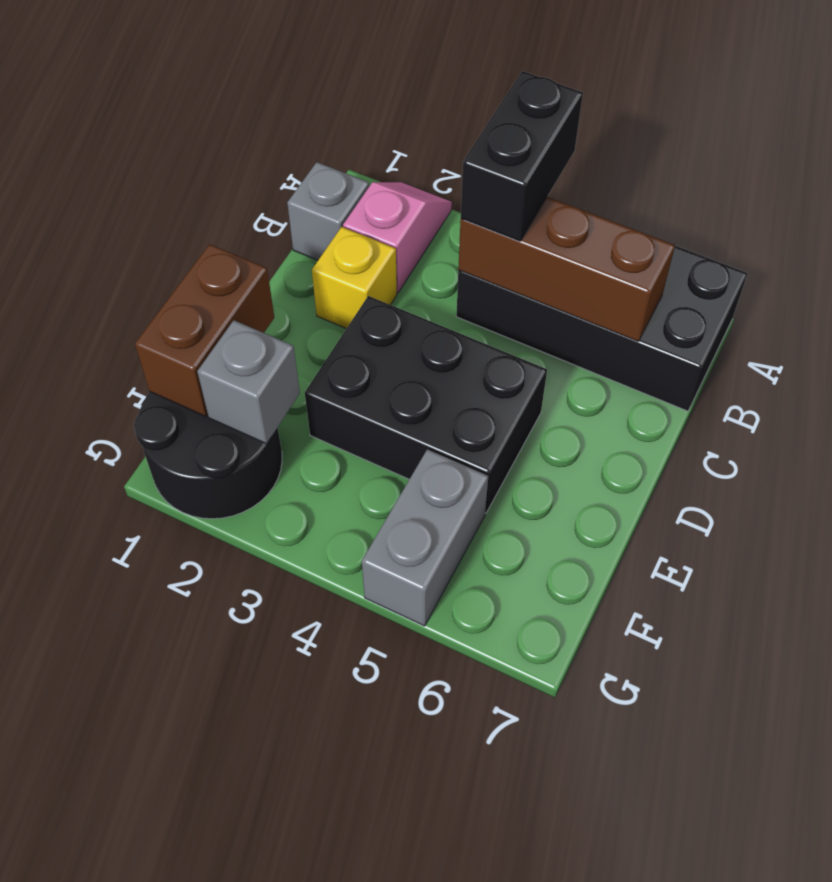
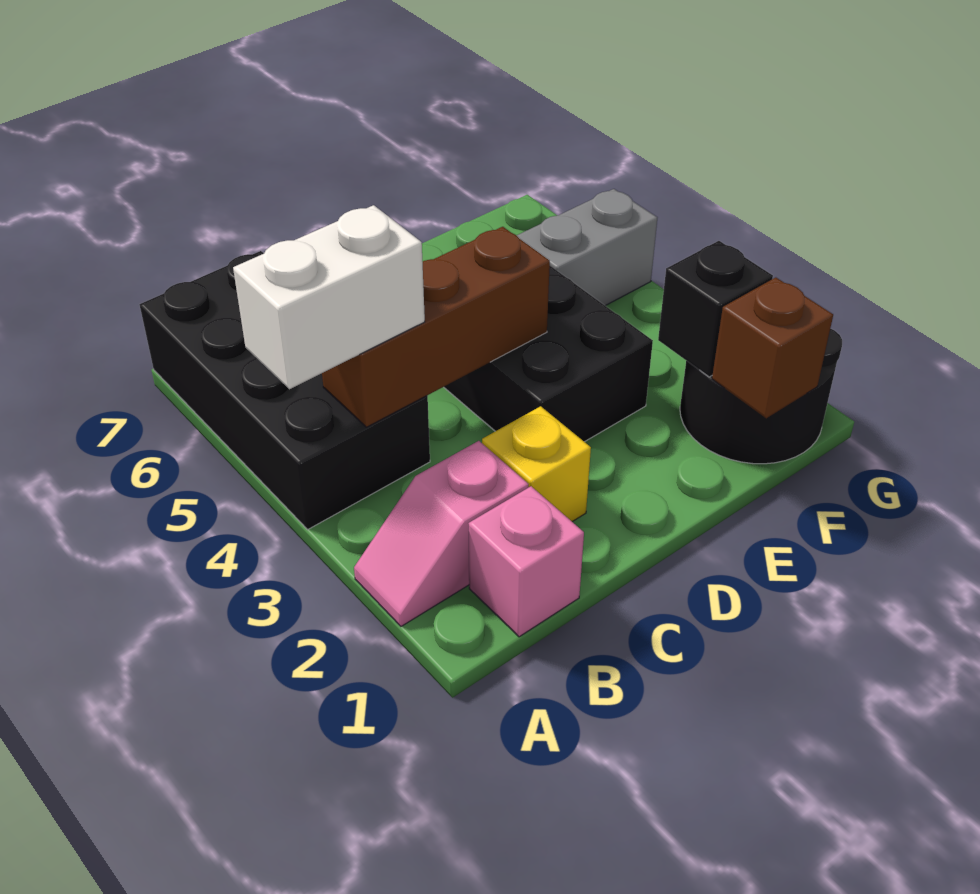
black brick A4:B4 level 3 -> white brick A4:B4 level 3
grey brick B1 level 1 -> pink brick B1 level 1
brown brick B4:B6 level 2 -> brown brick B4:D4 level 2
brown brick E1:F1 level 2 -> brown brick F1 level 2
grey brick F2 level 2 -> black brick F2 level 2

